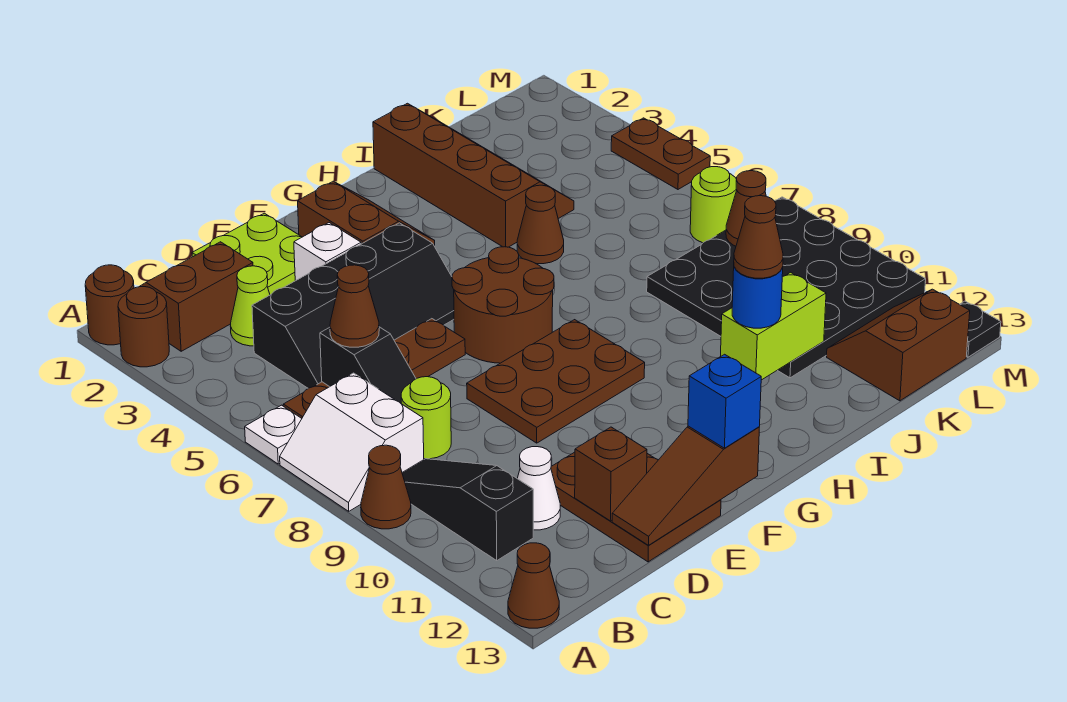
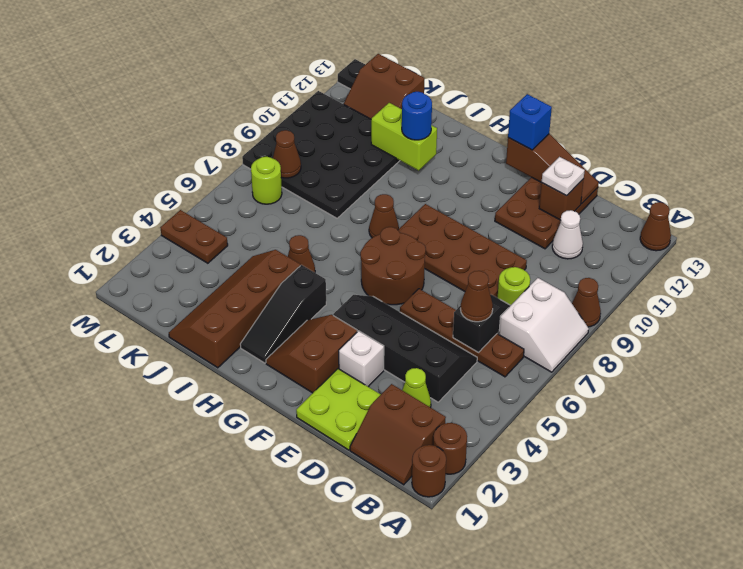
white plate A6 level 1 -> white plate D12 level 3
black slope B9:B11 level 1 top 11 -> black slope H2:H4 level 1 top 4
brown plate E8:G9 level 1 -> brown plate D8:G9 level 1
brown cone I11 level 4 -> brown cone H8 level 1
brown plate M4:M5 level 1 -> brown plate L4:M4 level 1

